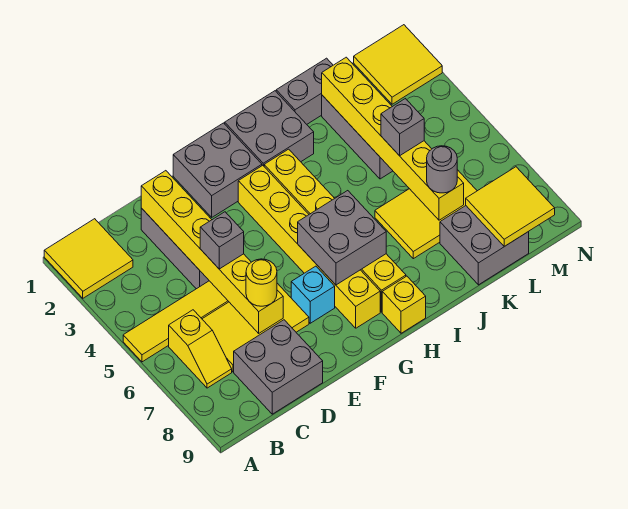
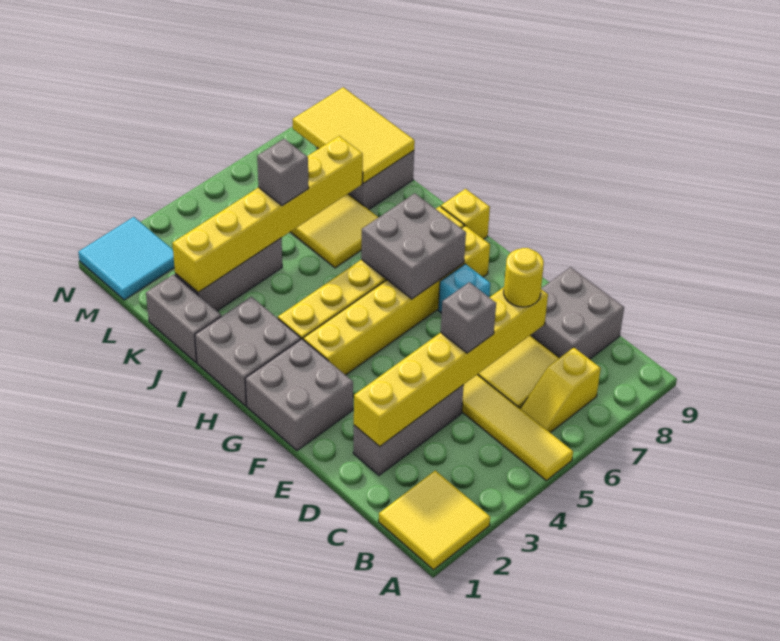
yellow slope B6:B7 level 1 top 6 -> yellow slope B6:B7 level 1 top 7
grey round brick K7 level 3 -> none
yellow tile L8:M9 level 2 -> yellow tile K8:M9 level 2
yellow tile M1:N2 level 1 -> cyan tile M1:N2 level 1

